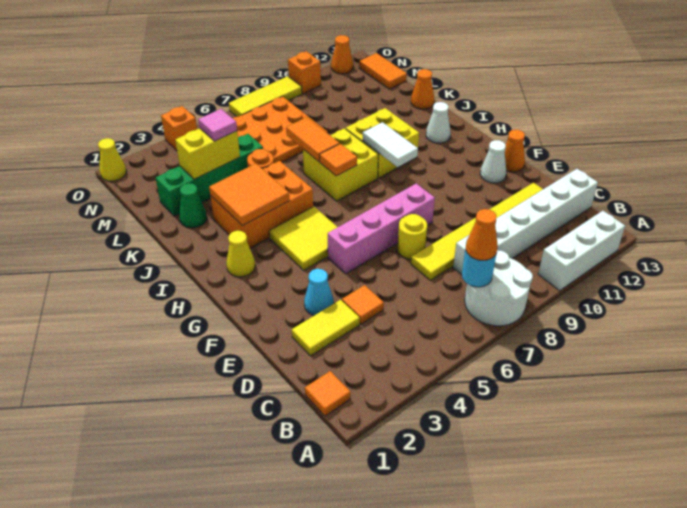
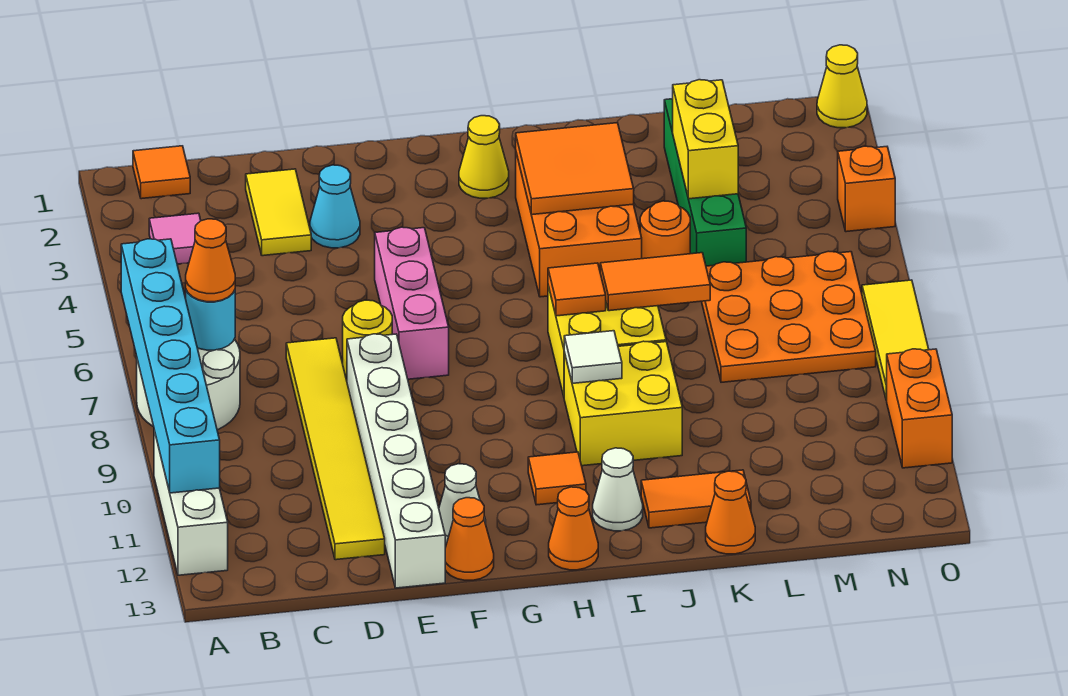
none -> cyan brick A6:A11 level 2
white brick C8:C13 level 1 -> white brick E8:E13 level 1
orange tile D4 level 1 -> orange tile H11 level 1
pink brick F5:F8 level 1 -> pink brick F5:F7 level 1
yellow tile G4:H5 level 1 -> none
white tile H9:I9 level 2 -> white tile I9 level 2
green cone K2 level 1 -> none
pink tile L4 level 3 -> pink tile B3 level 1
orange tile M13:N13 level 1 -> orange tile J12:K12 level 1
orange brick O10 level 1 -> orange brick O10:O11 level 1
orange cone O12 level 1 -> orange cone H13 level 1

